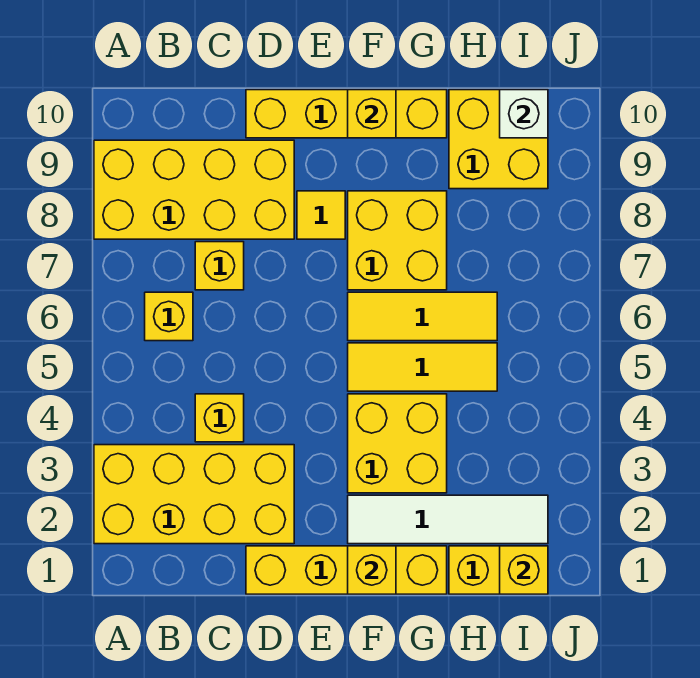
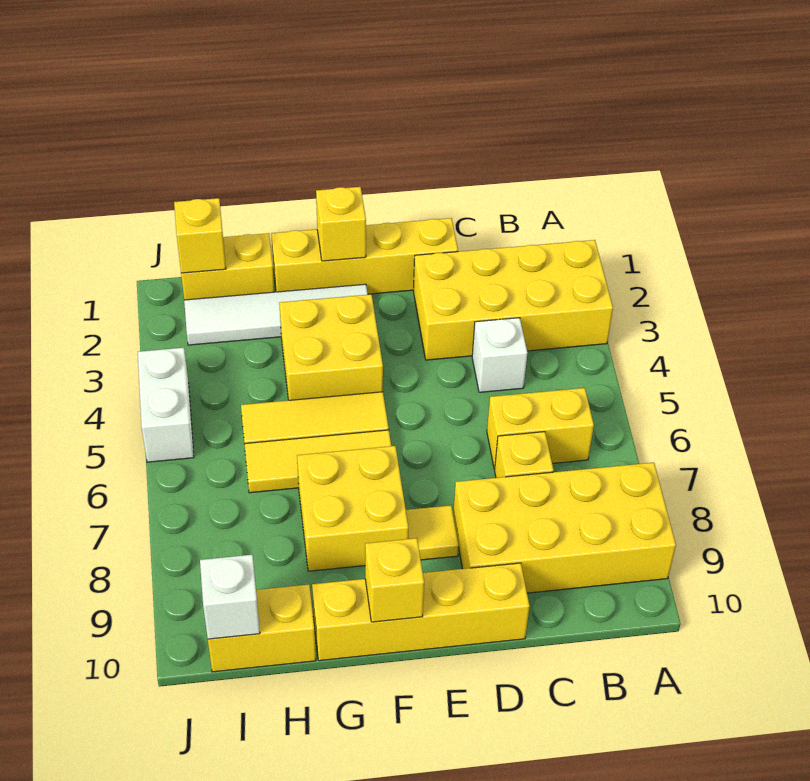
yellow brick B6 level 1 -> yellow brick B6:C6 level 1
yellow brick C4 level 1 -> white brick C4 level 1
yellow brick H9:I10 level 1 -> yellow brick H10:I10 level 1
none -> white brick J4:J5 level 1

